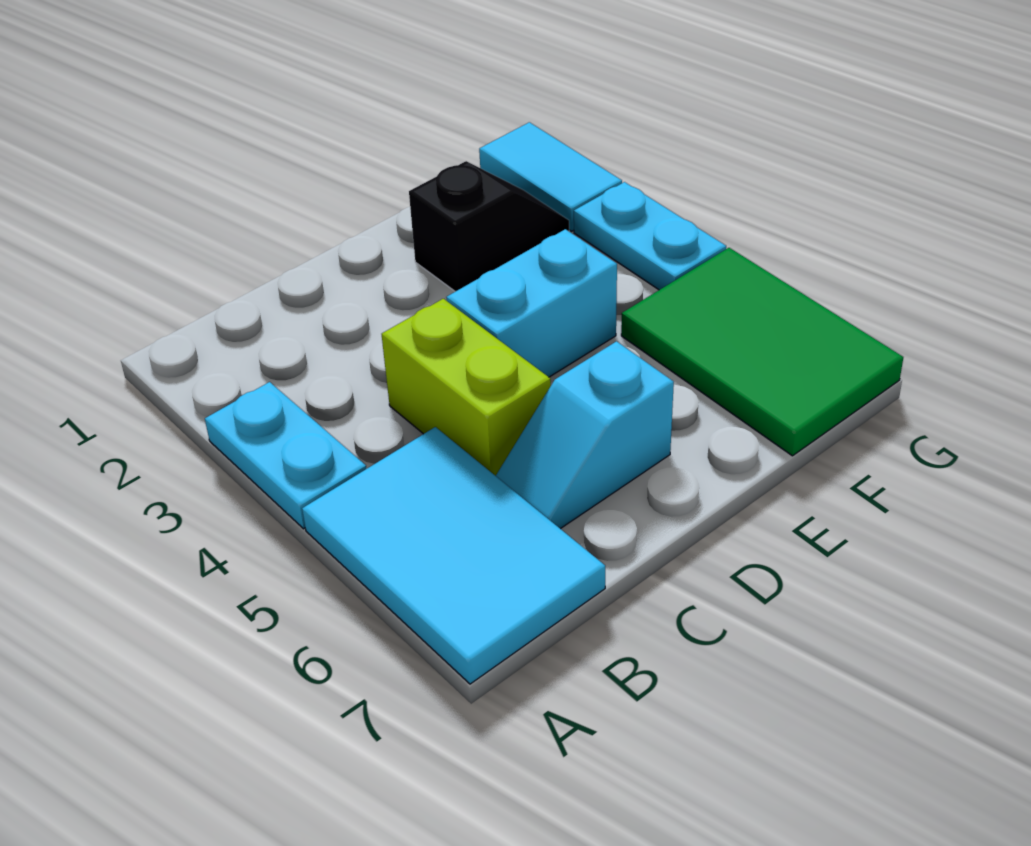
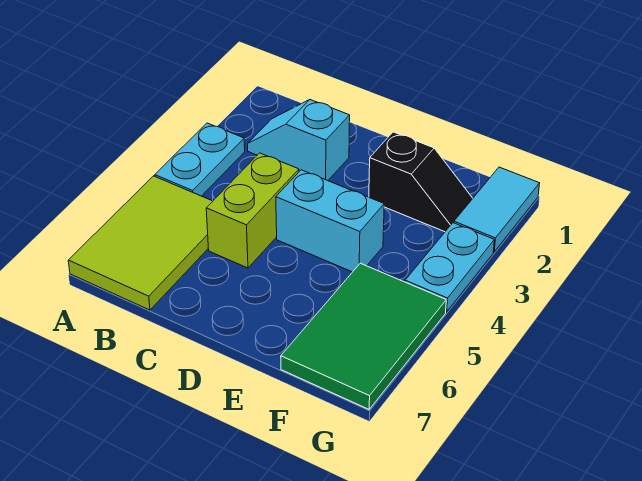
cyan tile A5:B7 level 1 -> lime tile A5:B7 level 1
cyan slope C6:D6 level 1 top D -> cyan slope B2:C2 level 1 top C

